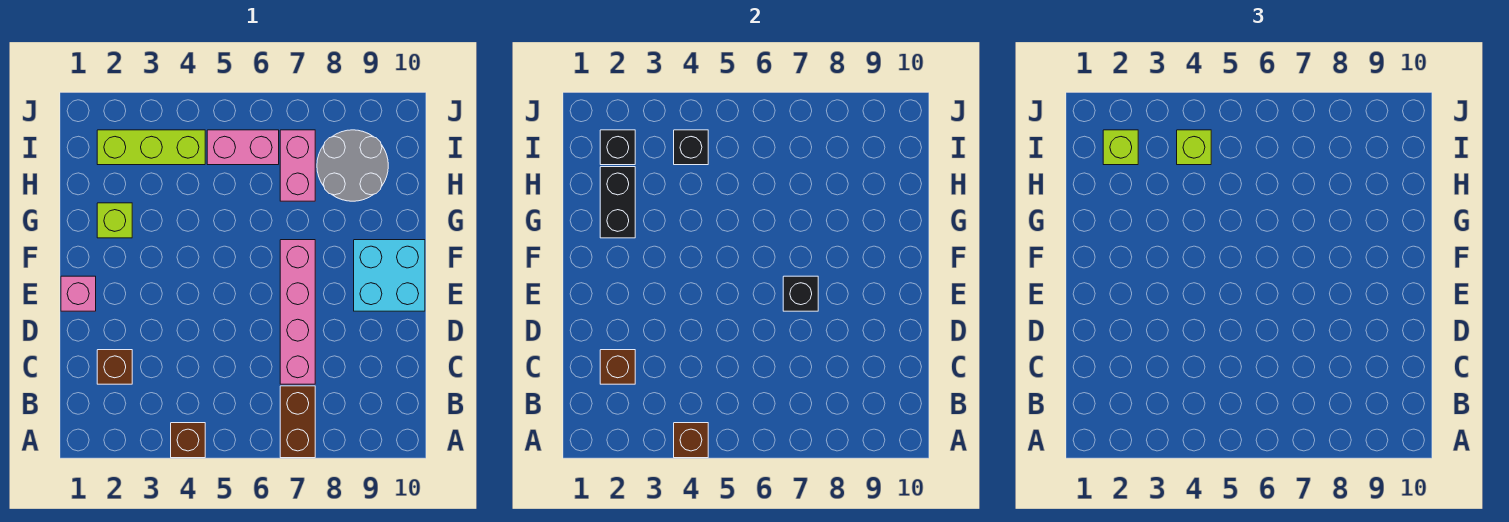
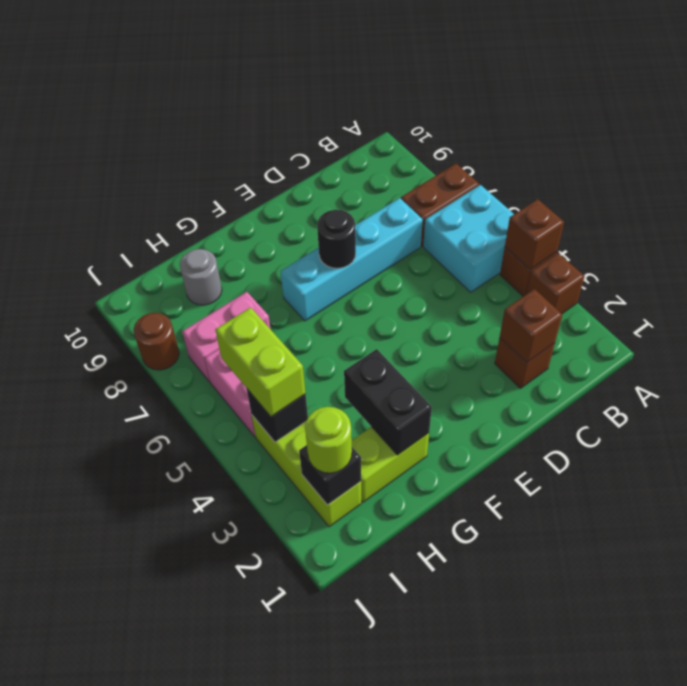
none -> brown brick A3 level 1
pink brick C7:F7 level 1 -> cyan brick C7:F7 level 1
pink brick E1 level 1 -> none
black brick E7 level 2 -> black round brick E7 level 2
cyan brick E9:F10 level 1 -> cyan brick A5:B6 level 1
lime brick G2 level 1 -> lime brick G2:H2 level 1
black brick G2:H2 level 2 -> black brick G2:G3 level 2
grey round brick H8:I9 level 1 -> grey round brick H9 level 1
lime brick I2 level 3 -> lime round brick I2 level 3
lime brick I4 level 3 -> lime brick I4:I5 level 3
none -> brown round brick J8 level 1

